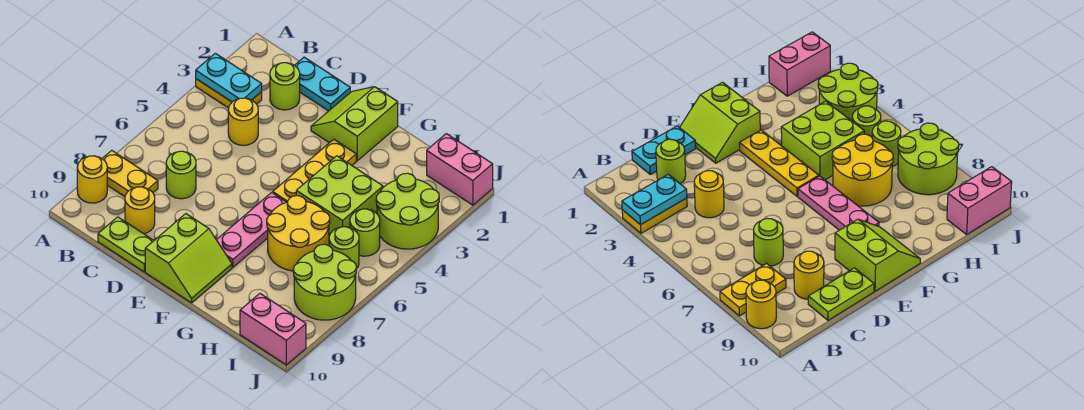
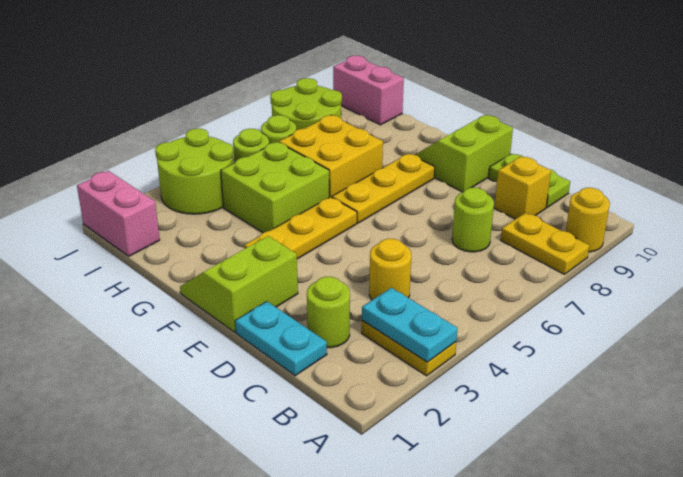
yellow round brick C9 level 1 -> yellow brick C9 level 1
lime slope E1:F2 level 1 top F -> lime slope E1:F2 level 1 top E
pink plate F6:F8 level 1 -> yellow plate F6:F8 level 1
yellow round brick G6:H7 level 1 -> yellow brick G6:H7 level 1

